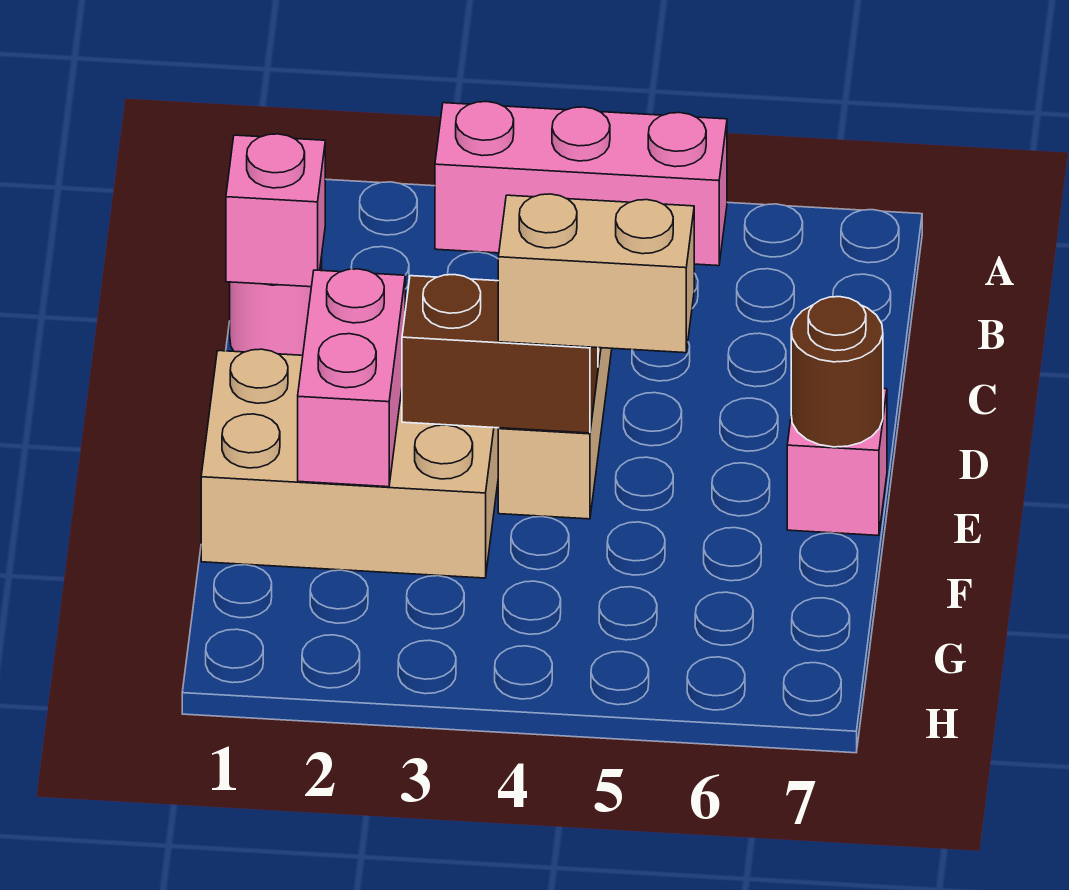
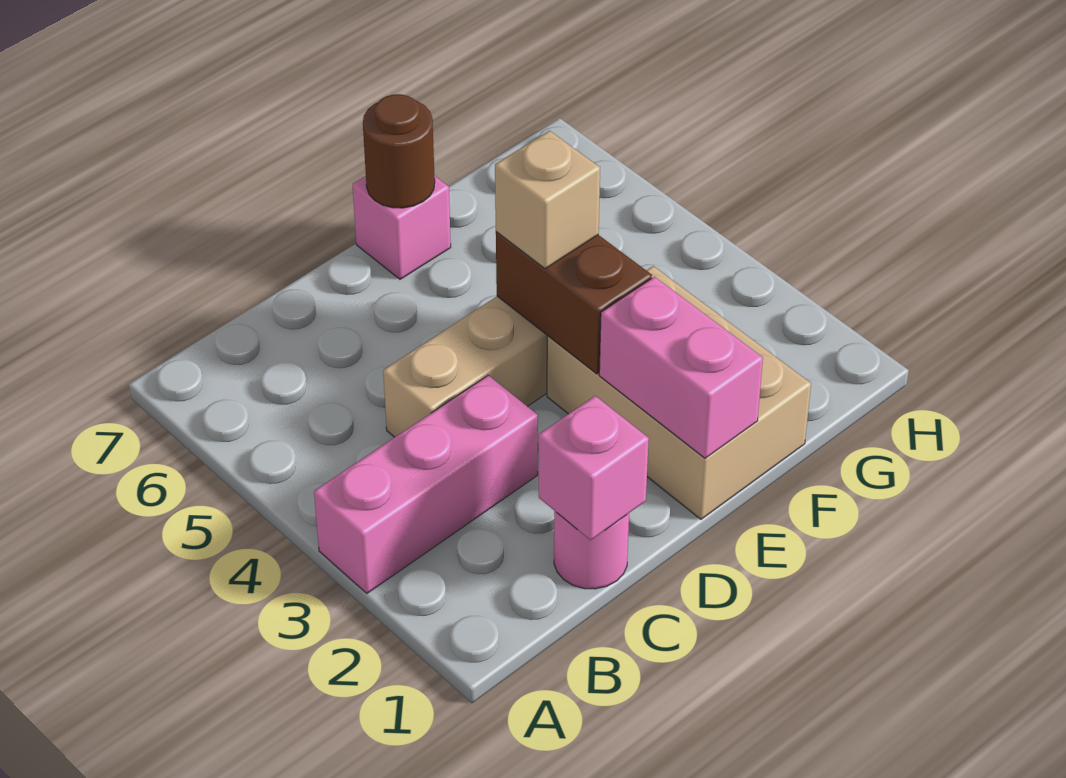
pink brick A3:A5 level 1 -> pink brick A3:C3 level 1
pink brick E2:F2 level 2 -> pink brick E1:E2 level 2
tan brick E4:E5 level 3 -> tan brick E4 level 3

